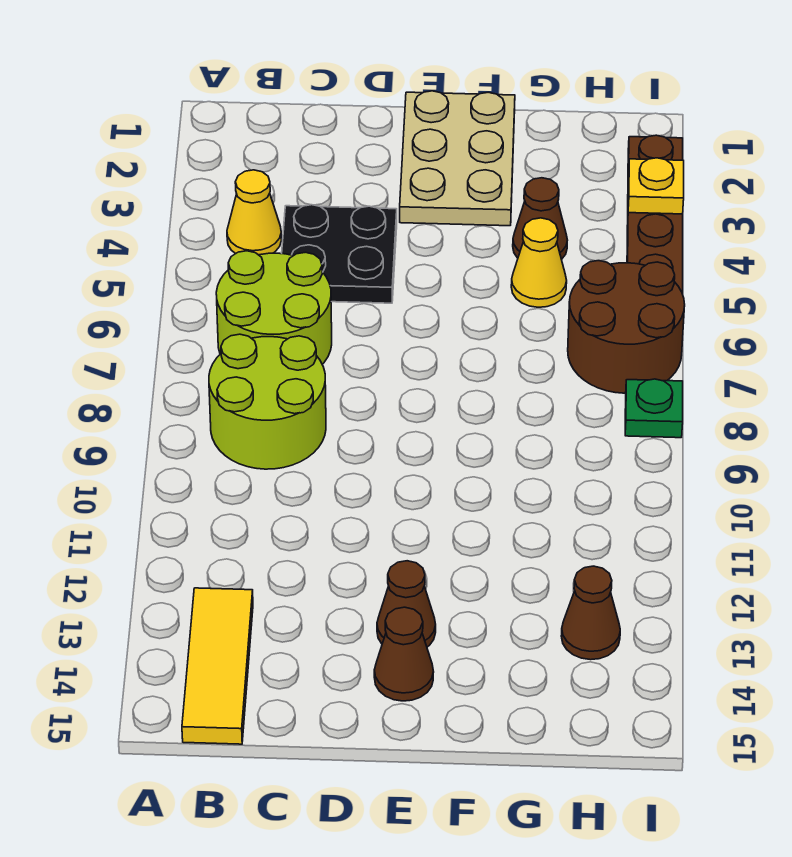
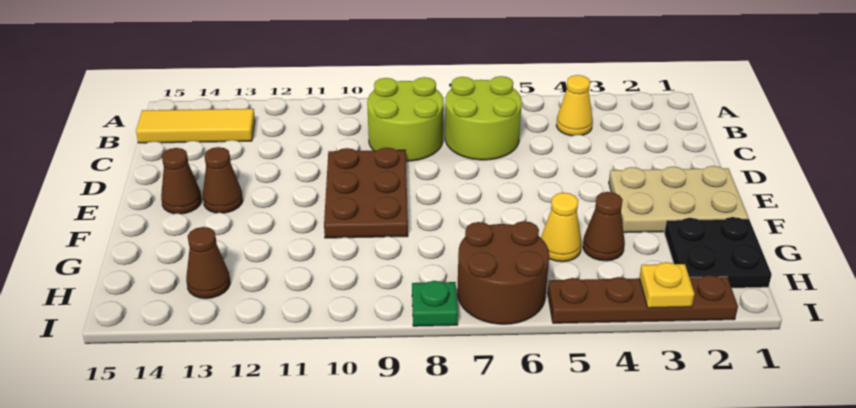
black plate C4:D5 level 1 -> black plate G1:H2 level 1
none -> brown plate D9:F10 level 1

